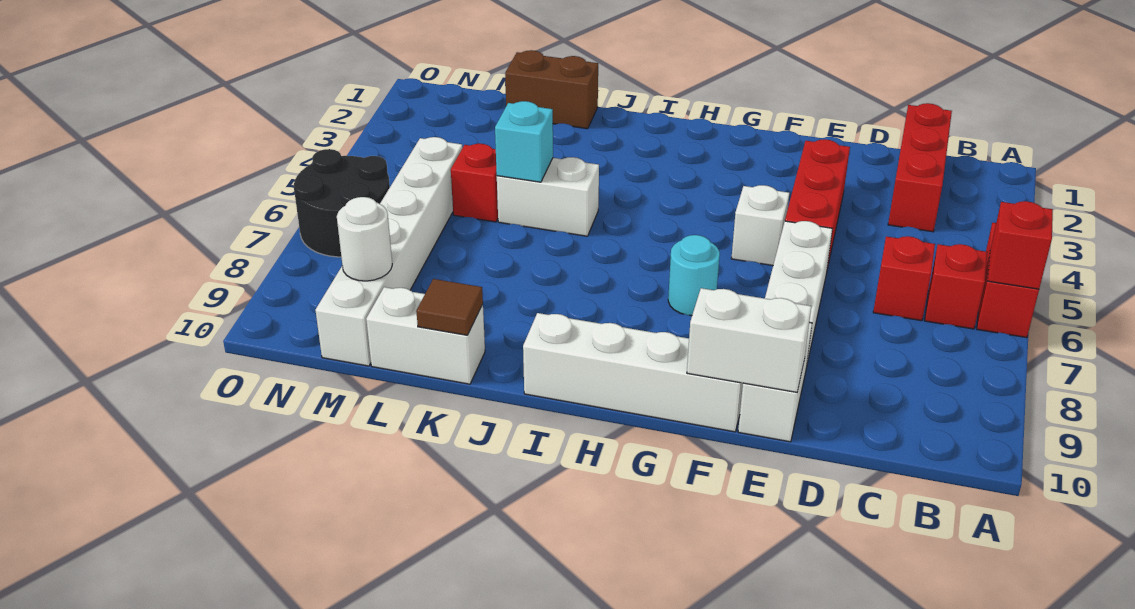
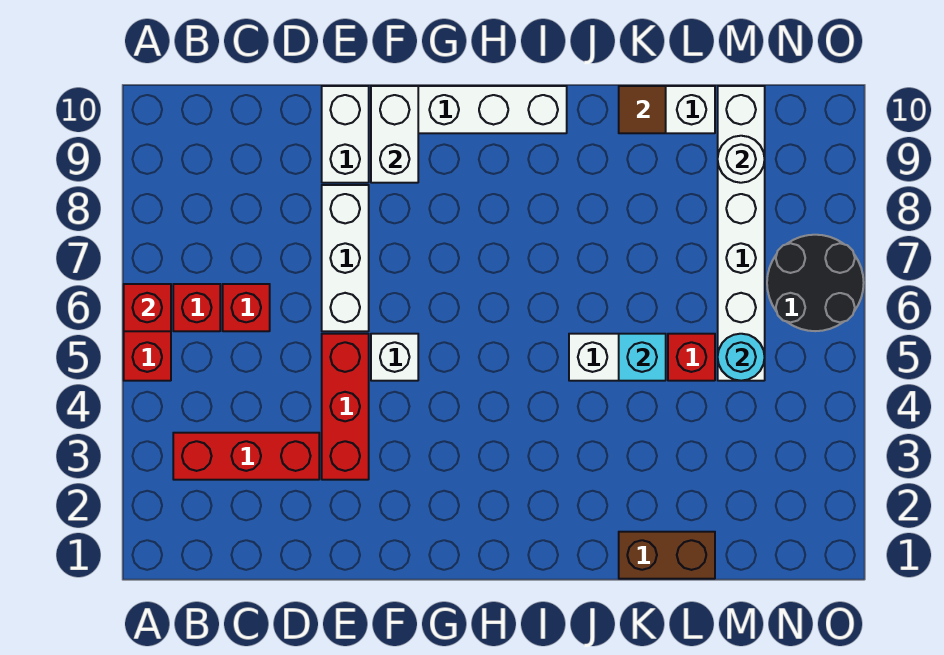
red brick C1:C3 level 1 -> red brick B3:D3 level 1
white brick E10:F10 level 2 -> white brick F9:F10 level 2
cyan round brick G7 level 1 -> cyan round brick M5 level 2

